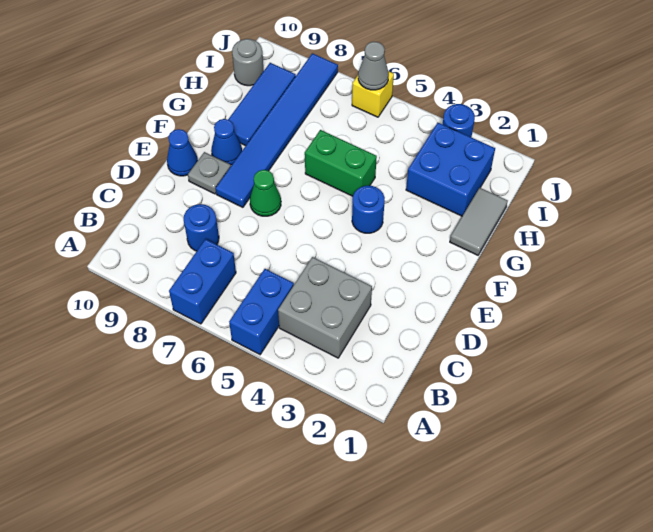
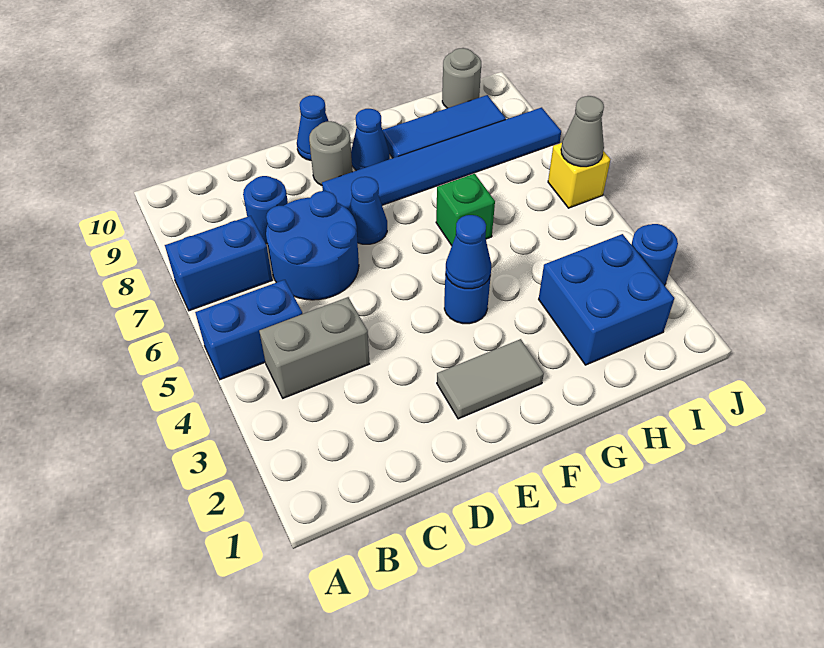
grey brick B3:C4 level 1 -> grey brick B4:C4 level 1
none -> blue round brick C6:D7 level 1
green cone E7 level 1 -> blue cone E7 level 1
grey plate E9 level 1 -> grey round brick E9 level 1
none -> blue cone F4 level 2
grey tile G1:H1 level 1 -> grey tile E2:F2 level 1
green brick G5:G6 level 1 -> green brick G6 level 1

